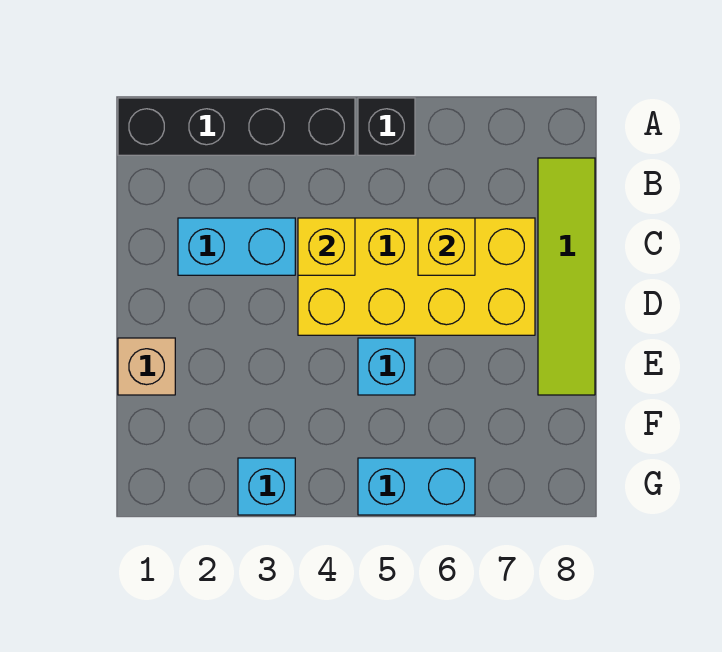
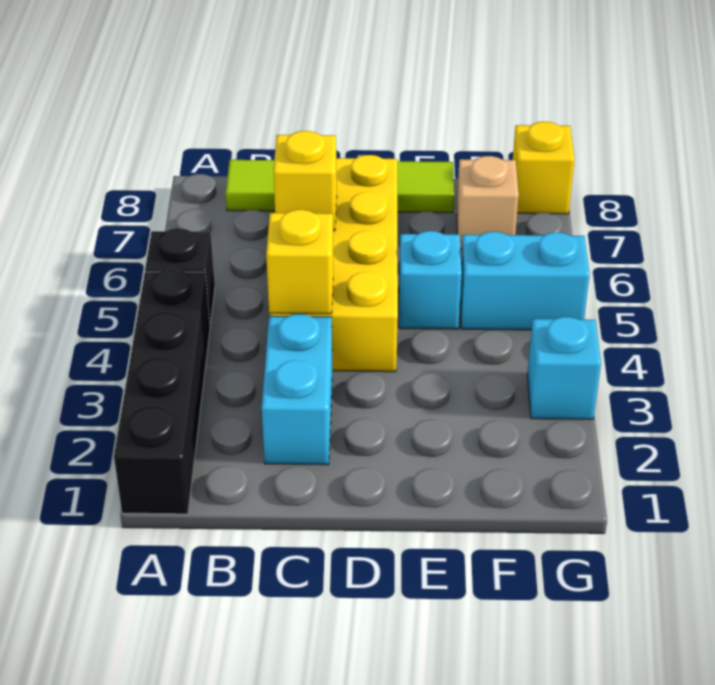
tan brick E1 level 1 -> tan brick F7 level 1
cyan brick G5:G6 level 1 -> cyan brick F5:G5 level 1
none -> yellow brick G8 level 1

